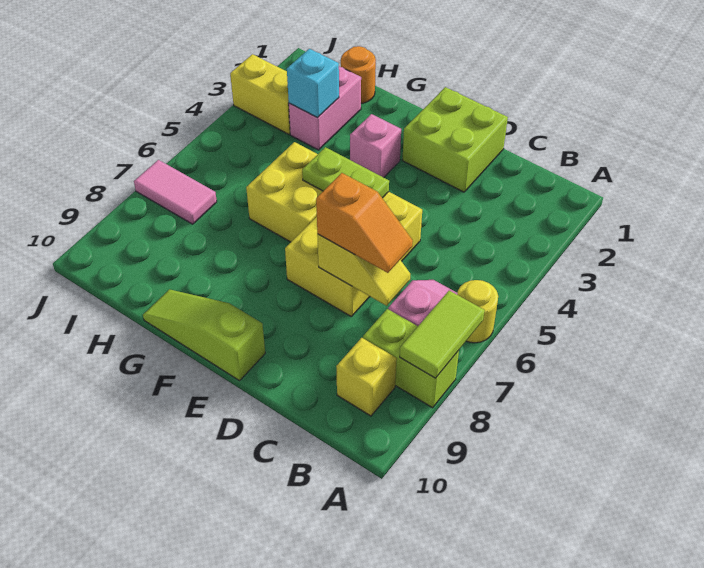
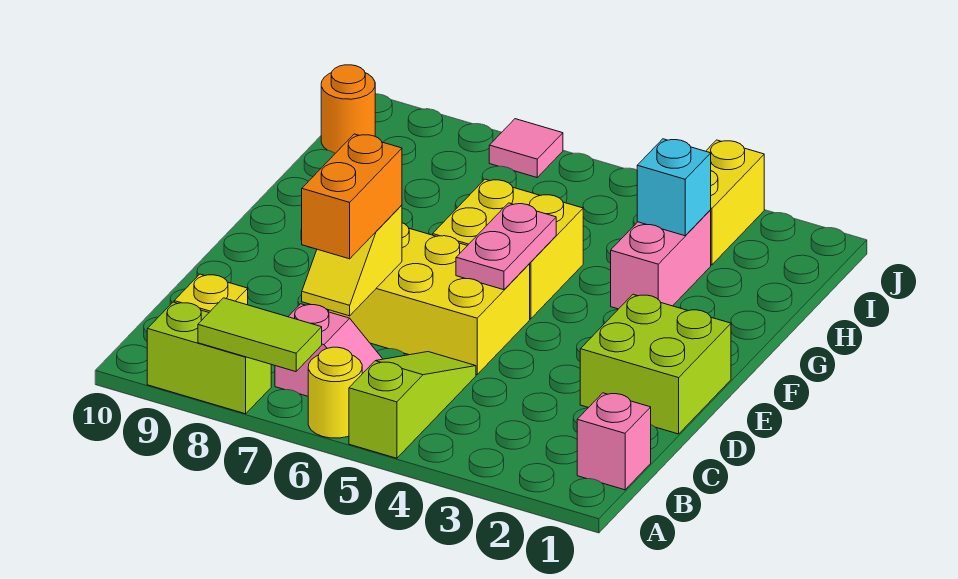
lime brick A8:B8 level 1 -> lime brick A8:A9 level 1
orange slope C7:D7 level 3 top D -> orange brick C7:D7 level 3
lime plate E5:F5 level 2 -> pink plate E5:F5 level 2
lime slope E10:G10 level 1 top E -> lime slope A5:C5 level 1 top A
pink brick F3 level 1 -> pink brick B1 level 1
orange round brick H1 level 1 -> orange round brick I10 level 1
pink brick H2:H3 level 1 -> pink brick G3:H3 level 1
pink tile I7:J7 level 1 -> pink tile J7 level 1

